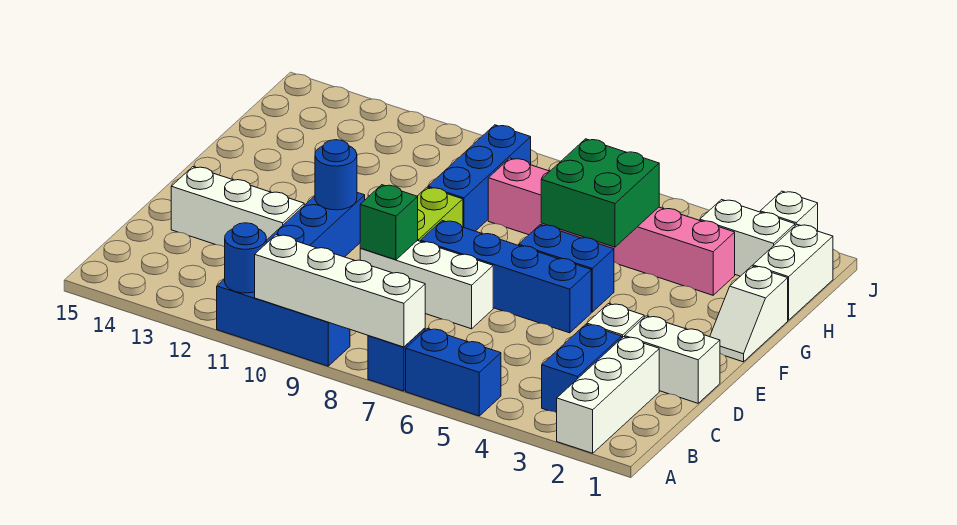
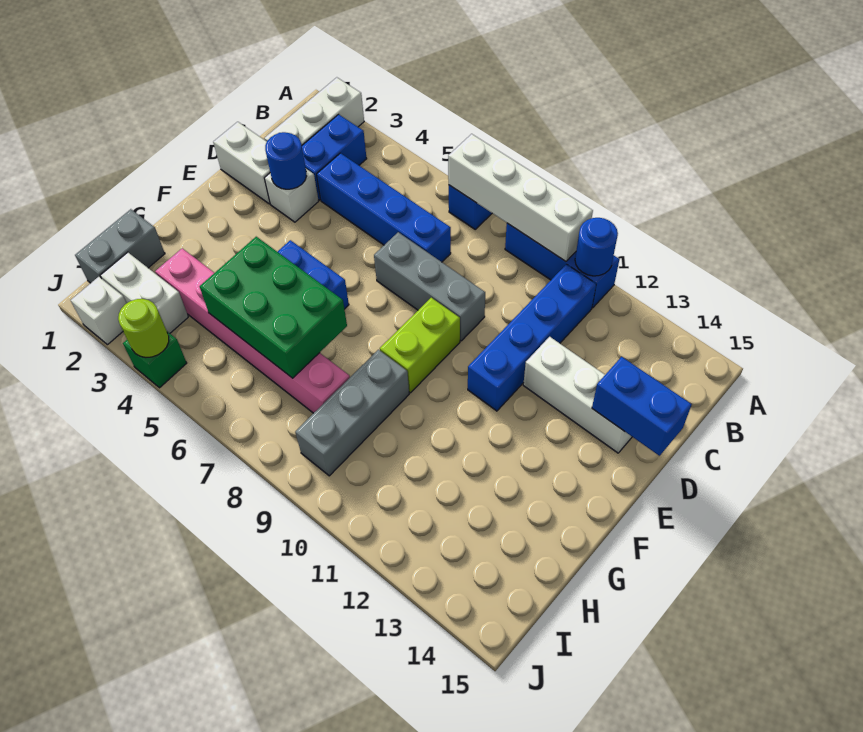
blue brick A5:A6 level 1 -> blue brick D14:D15 level 2
white brick D7:D9 level 1 -> grey brick D7:D9 level 1
green brick D9 level 2 -> green brick J4 level 1
blue brick E5:E8 level 1 -> blue brick C4:C7 level 1
blue round brick E11 level 2 -> blue round brick D3 level 2
white slope F1:G1 level 1 top G -> none
green brick G5:H6 level 2 -> green brick G5:H7 level 2
blue brick G9:I9 level 1 -> grey brick G9:I9 level 1
white brick H1:I1 level 1 -> grey brick H1:I1 level 1
none -> lime round brick J4 level 2

